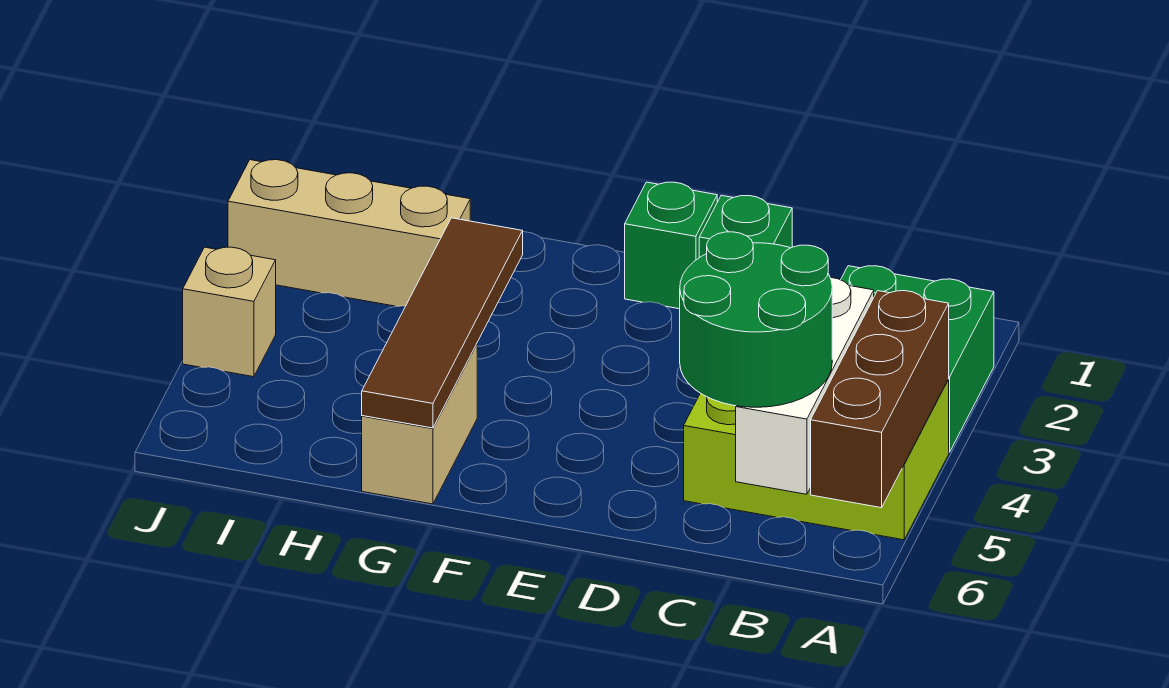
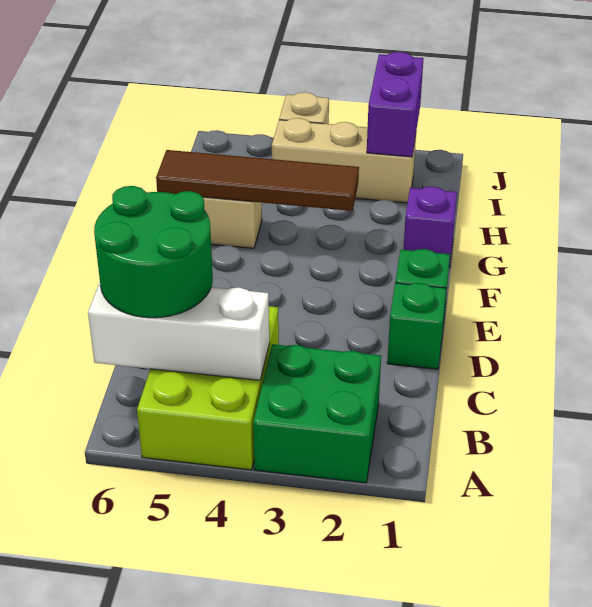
brown brick A4:A6 level 2 -> none
none -> purple brick G1 level 1
tan brick H2:J2 level 1 -> tan brick I2:I4 level 1
none -> purple brick I2:J2 level 2

